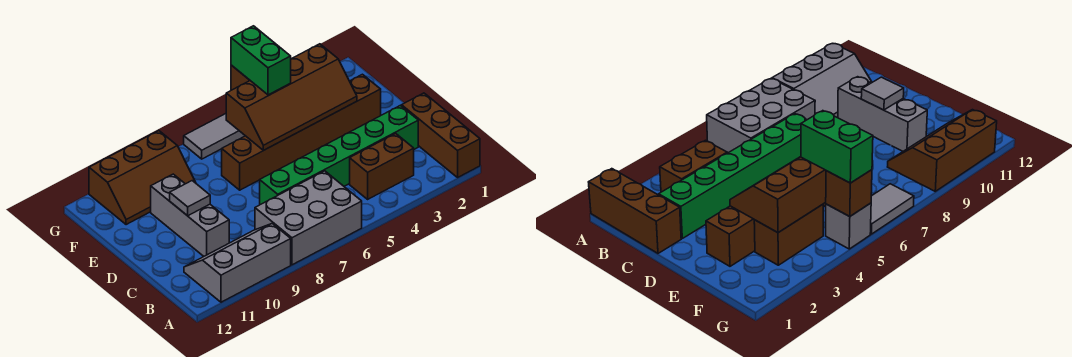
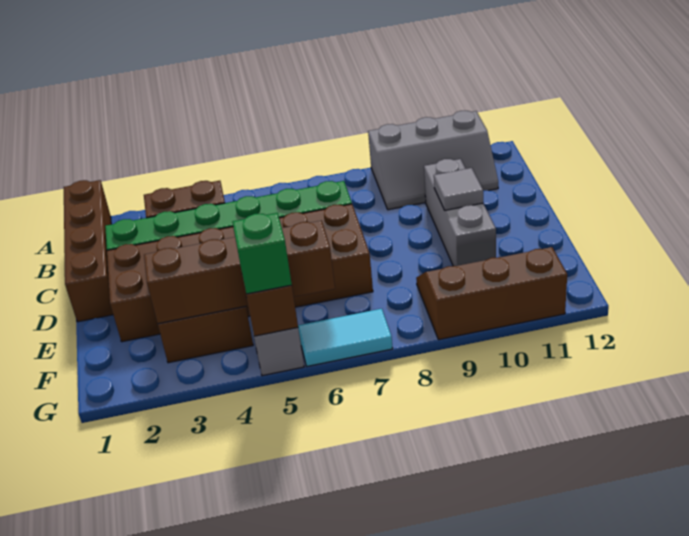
brown brick A1:C1 level 1 -> brown brick A1:D1 level 1
grey brick A6:B8 level 1 -> none
brown brick E2:E7 level 1 -> brown brick D2:E7 level 1
green brick F5:G5 level 3 -> green brick G5 level 3
grey tile G6:G7 level 1 -> cyan tile G6:G7 level 1

